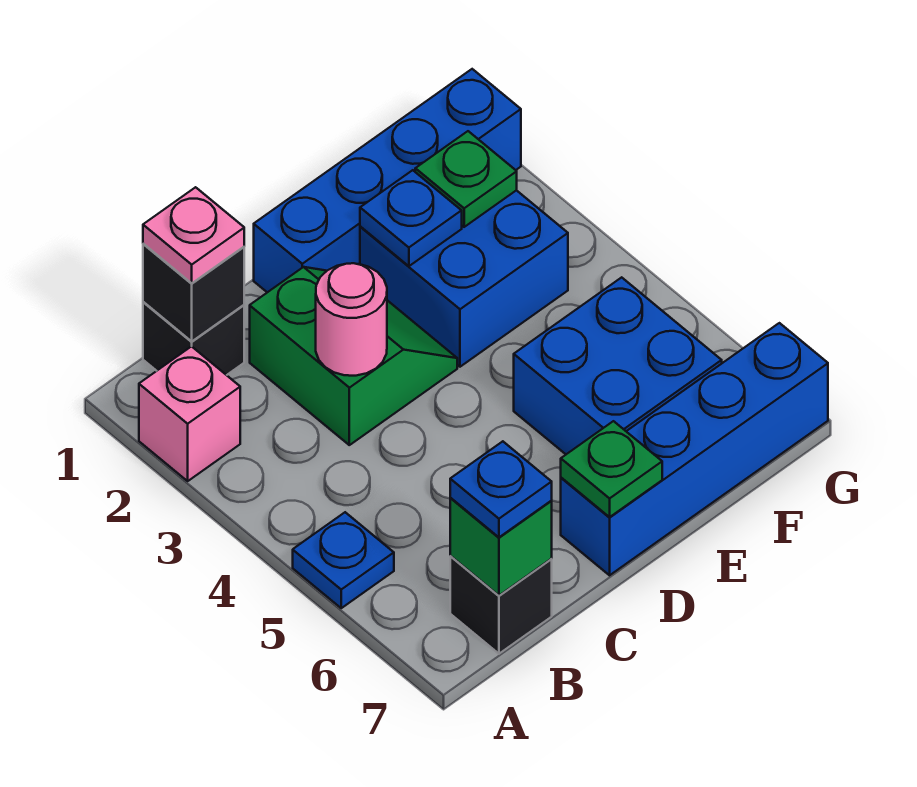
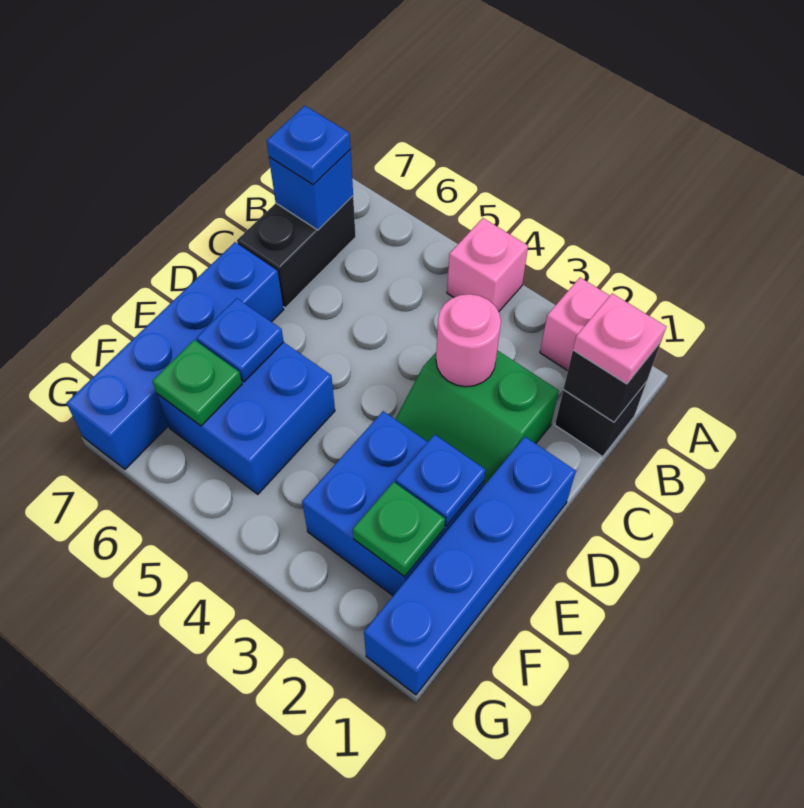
none -> pink brick A4 level 1
blue plate A5 level 1 -> blue plate E6 level 2
black brick B7 level 1 -> black brick B7:C7 level 1
green brick B7 level 2 -> blue brick B7 level 2
green plate D7 level 2 -> green plate F6 level 2

